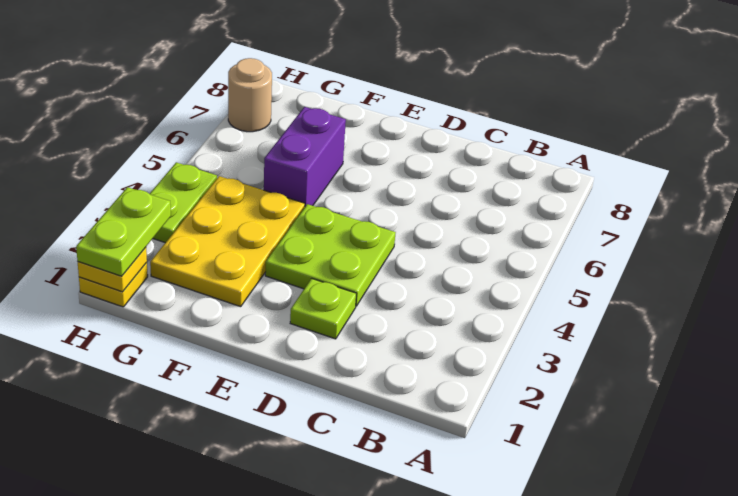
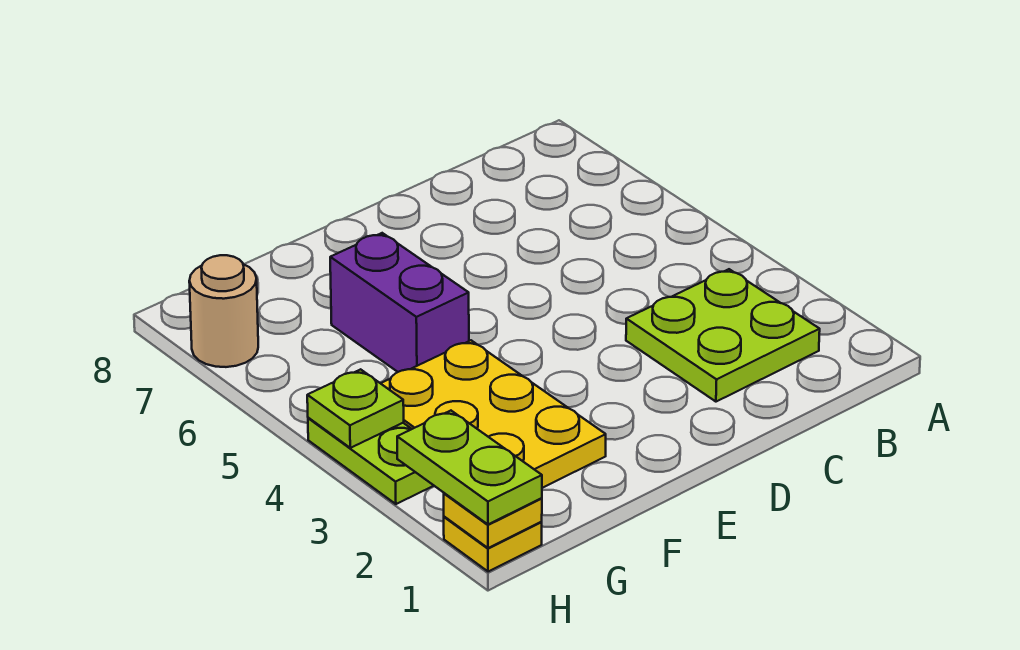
lime plate D2 level 1 -> lime plate H4 level 2
lime plate D3:E4 level 1 -> lime plate B2:C3 level 1

